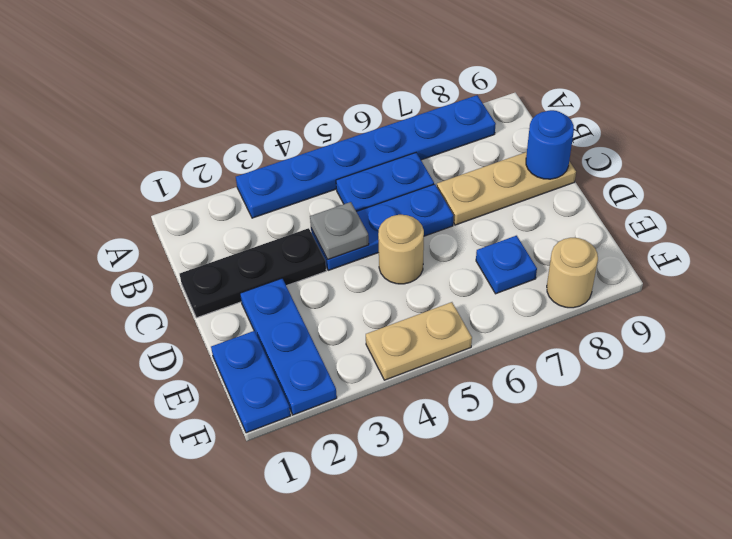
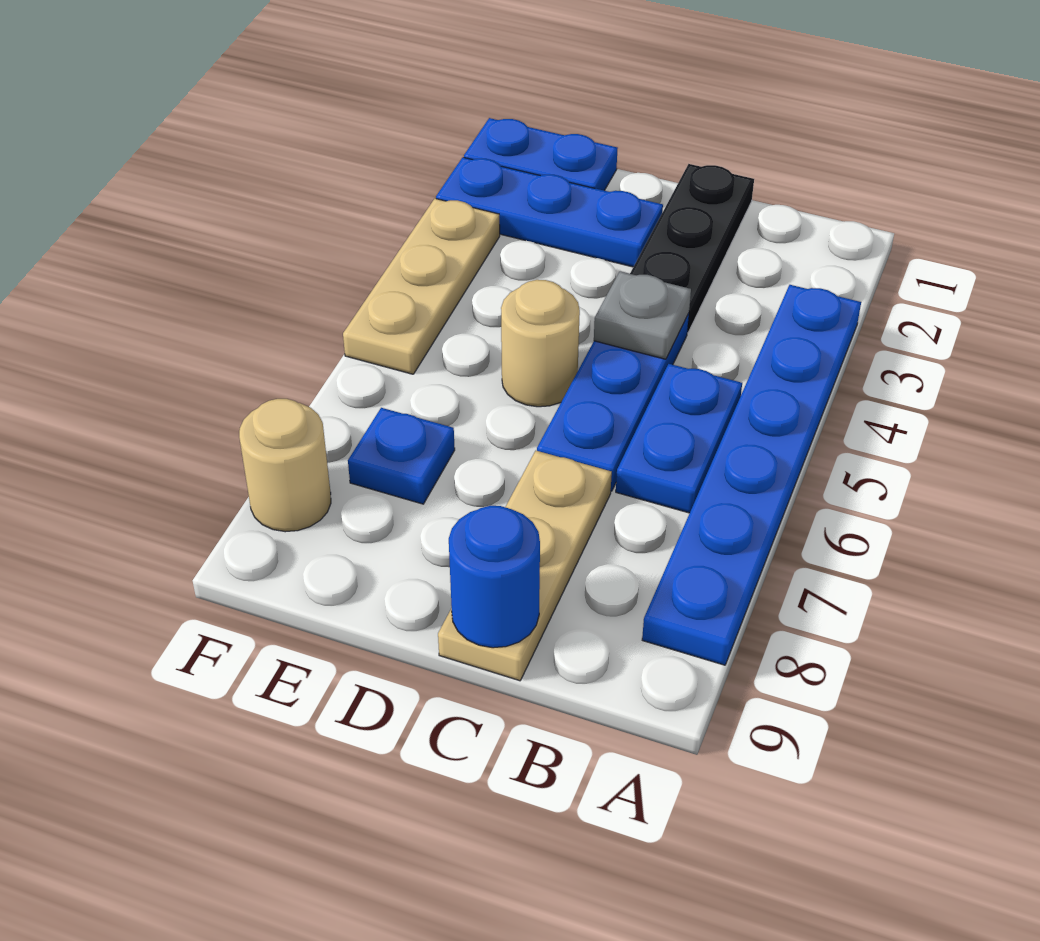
tan plate F4:F5 level 1 -> tan plate F3:F5 level 1

